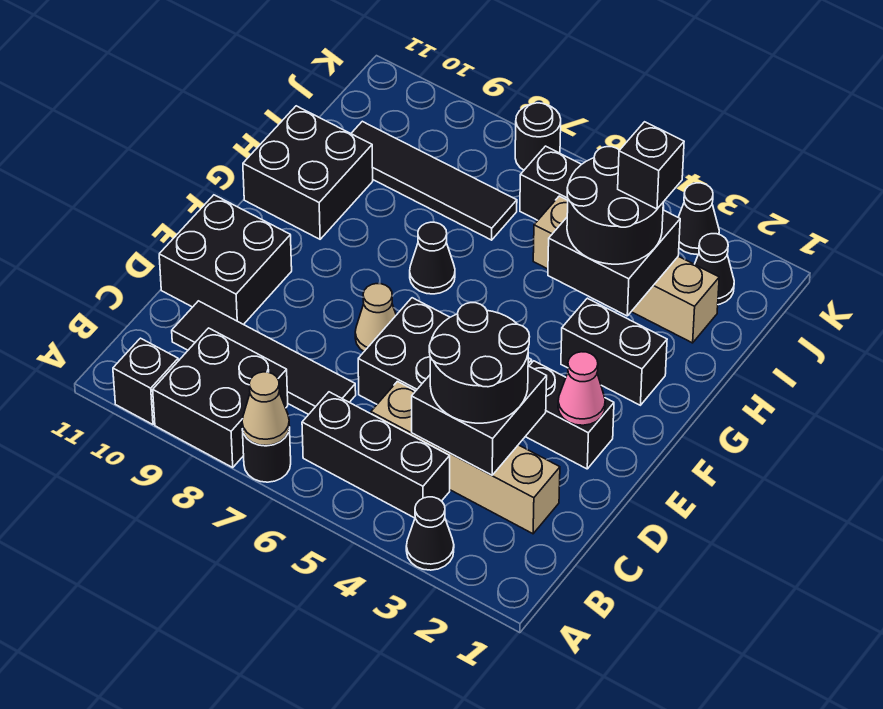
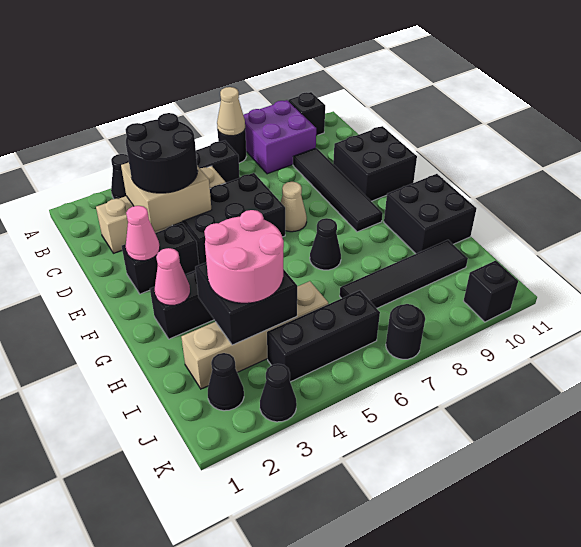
black brick A8:B9 level 1 -> purple brick A8:B9 level 1
black brick C3:D4 level 2 -> tan brick C3:D4 level 2
black tile C7:C10 level 1 -> black tile C9:F9 level 1
none -> pink cone G2 level 2
black round brick H3:I4 level 3 -> pink round brick H3:I4 level 3
black brick I3 level 4 -> black brick K10 level 1

